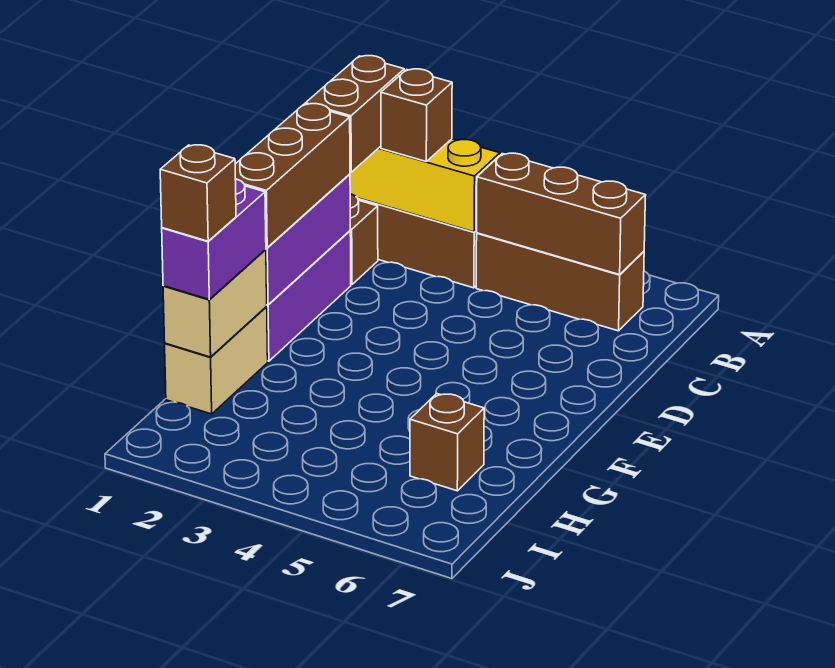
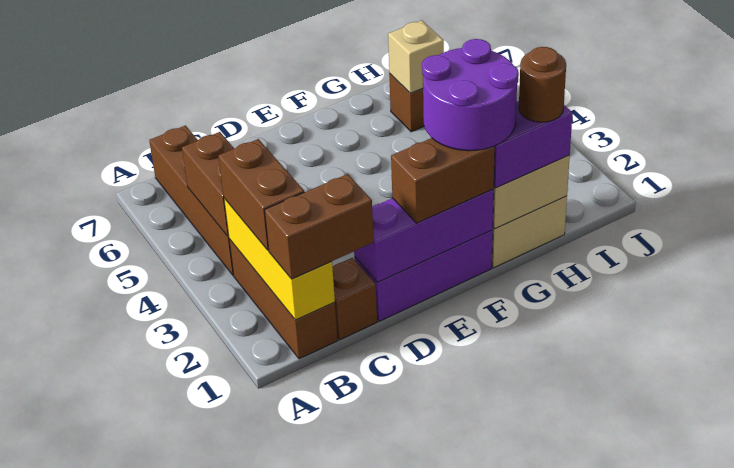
brown brick B2 level 3 -> brown brick B2:B3 level 3
brown brick B4:B6 level 1 -> brown brick B4:B7 level 1
brown brick B4:B6 level 2 -> brown brick B4:B5 level 2
brown brick D1:F1 level 3 -> brown brick E1:F1 level 3
none -> purple round brick F1:G2 level 4
brown brick H1 level 4 -> brown round brick H1 level 4
none -> tan brick H6 level 2

